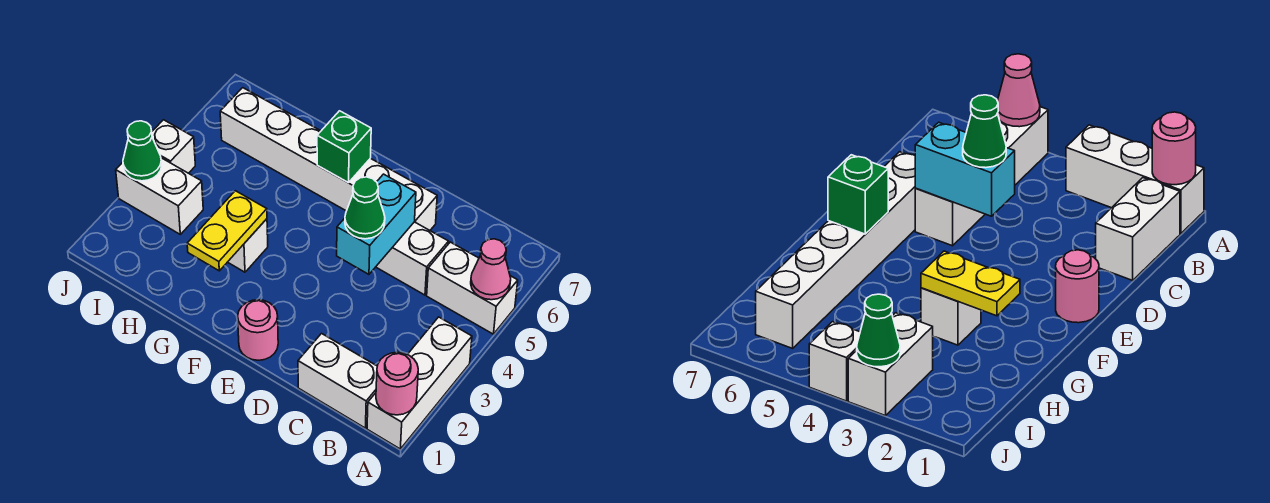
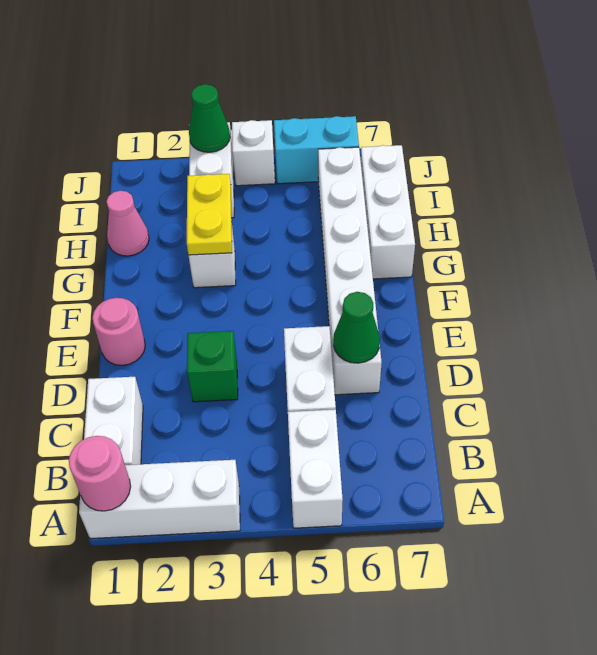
pink cone A5 level 2 -> pink cone H1 level 1
cyan brick D4:D5 level 2 -> cyan brick J5:J6 level 1
green cone D4 level 3 -> green cone D6 level 2
green brick F6 level 2 -> green brick D3 level 1
yellow plate G2:G3 level 2 -> yellow plate G3:H3 level 2
none -> white brick G7:I7 level 1

